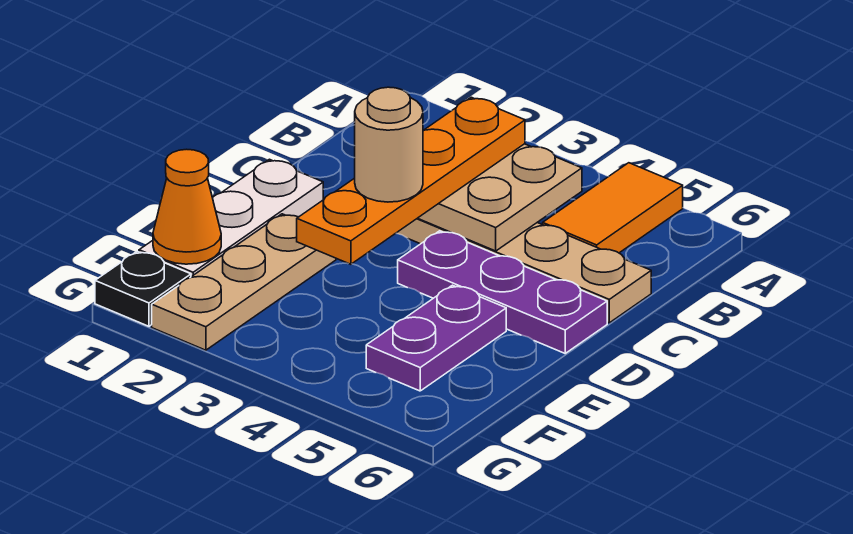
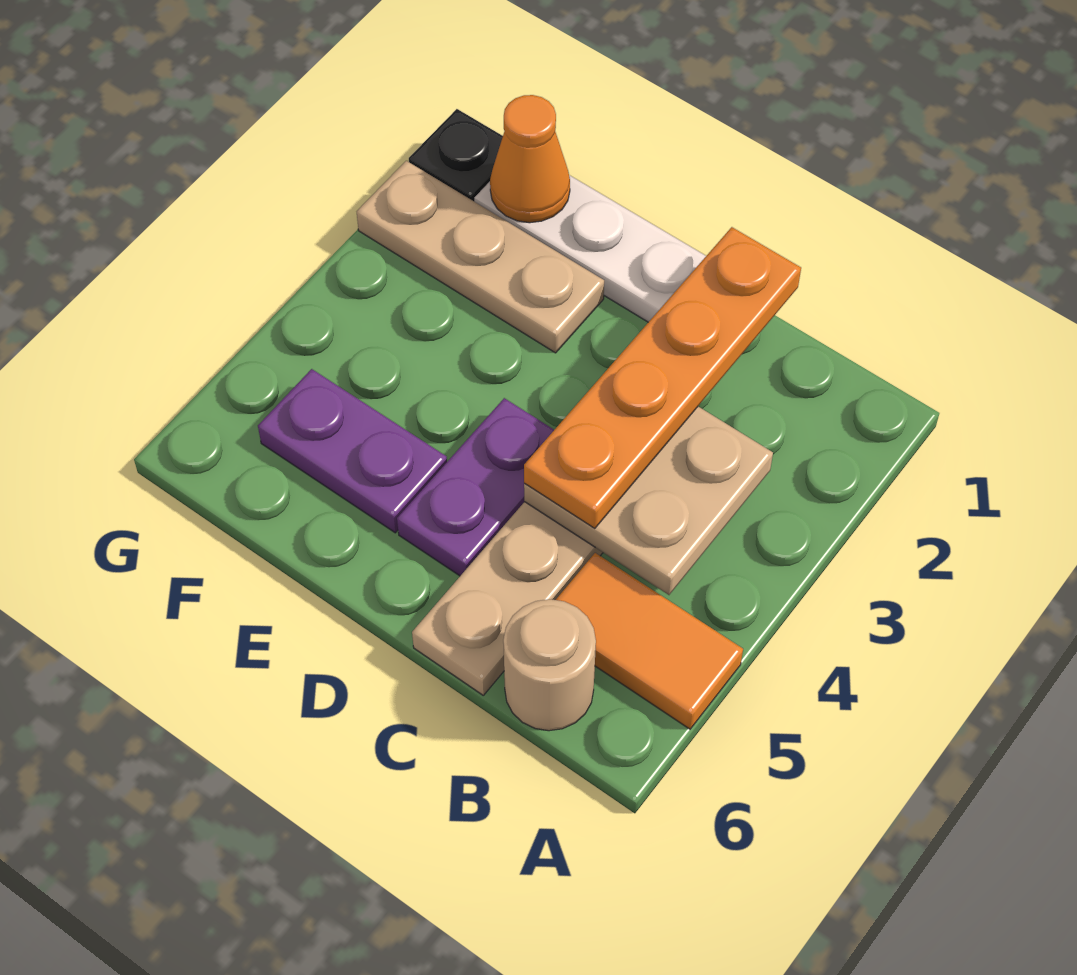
orange plate B3:E3 level 3 -> orange plate C1:C4 level 3
tan round brick D3 level 4 -> tan round brick B6 level 1
purple plate D4:D6 level 1 -> purple plate D4:D5 level 1

